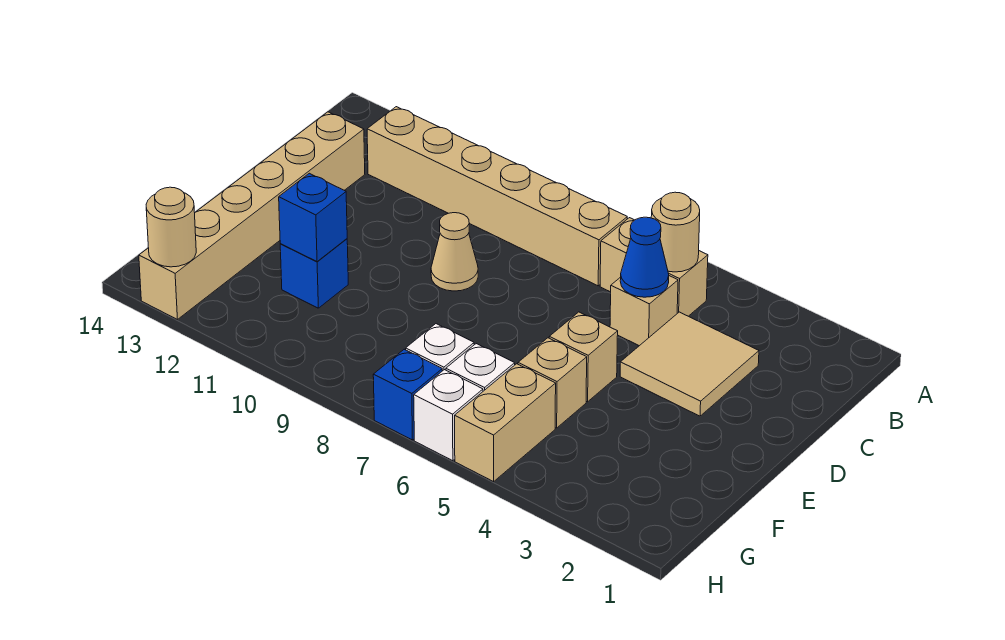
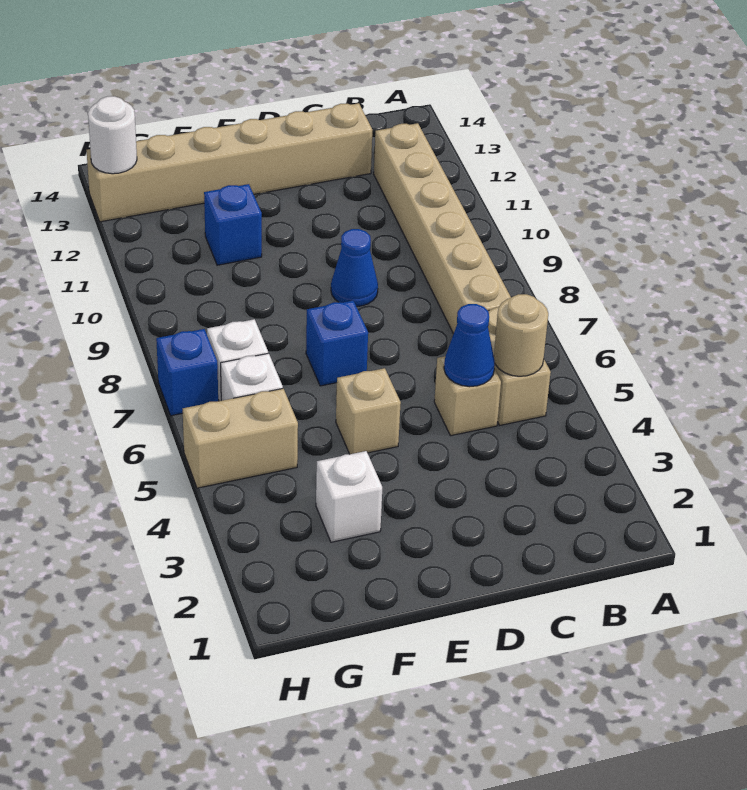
tan tile C3:D4 level 1 -> none
tan cone D9 level 1 -> blue cone D9 level 1
tan brick F5 level 1 -> none
blue brick F11 level 2 -> blue brick E7 level 1
white brick H6 level 1 -> white brick F3 level 1
tan round brick H13 level 2 -> white round brick H13 level 2

